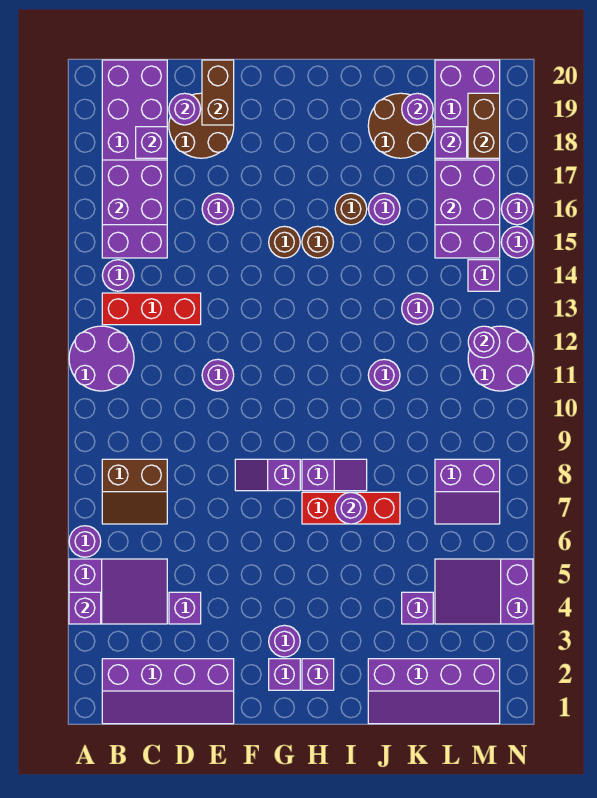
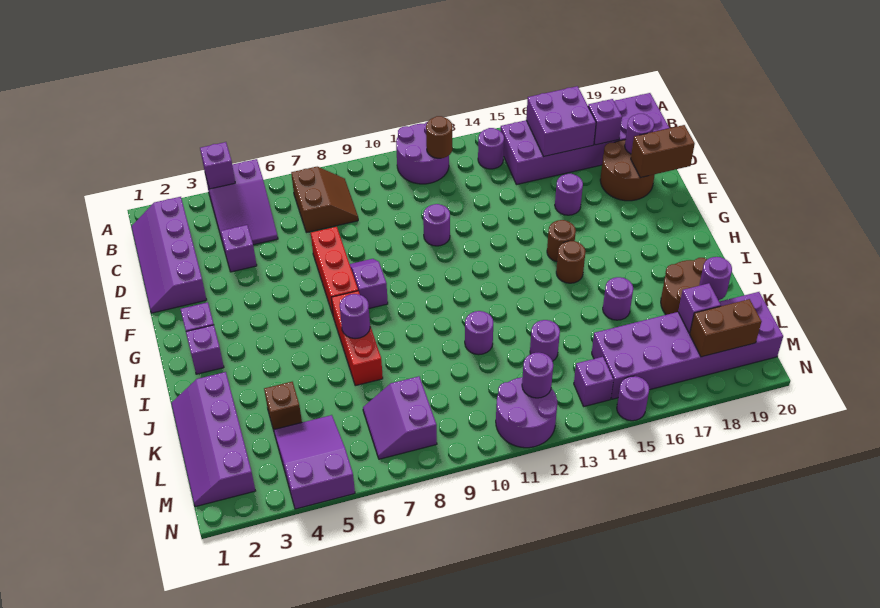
purple round brick A6 level 1 -> none
brown slope B7:C8 level 1 top 8 -> brown slope B7:C8 level 1 top 7
red brick B13:D13 level 1 -> red brick E7:G7 level 1
purple round brick G3 level 1 -> none
purple slope H8:I8 level 1 top H -> none
brown round brick I16 level 1 -> brown round brick B12 level 2
purple brick K4 level 1 -> brown brick K4 level 1
purple brick L16:M17 level 2 -> none
purple round brick N16 level 1 -> none

